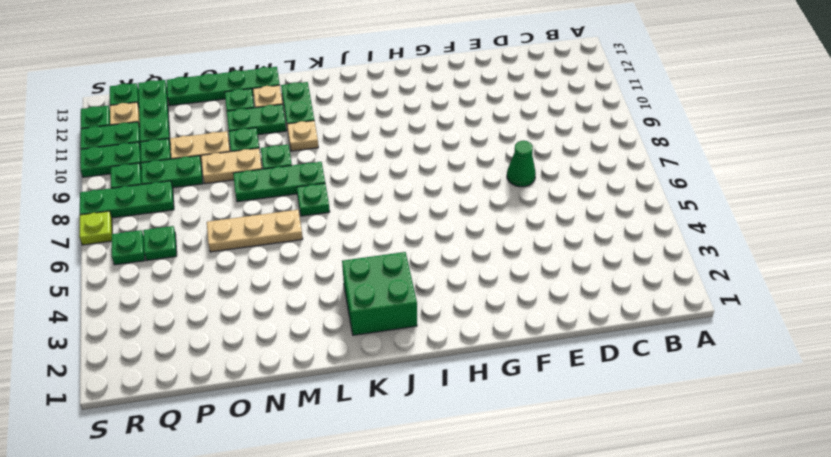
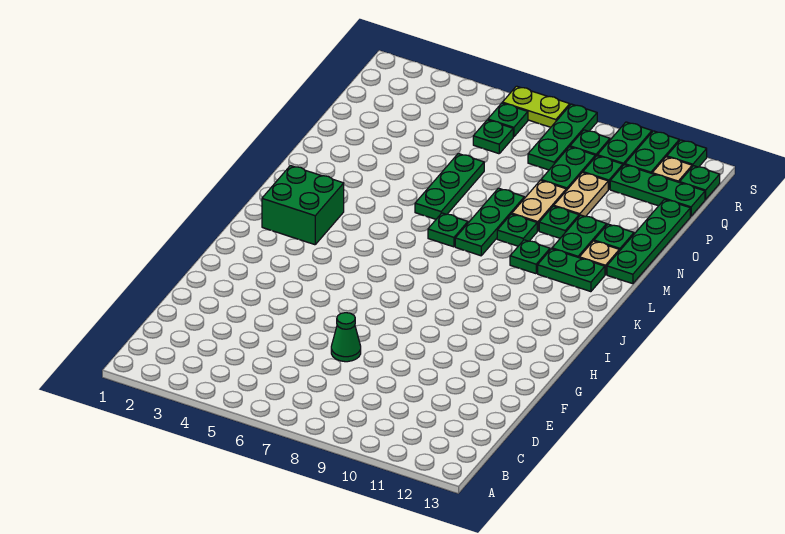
tan plate L10 level 1 -> green plate L10 level 1
tan plate M6:O6 level 1 -> green plate M6:O6 level 1
lime plate S7 level 1 -> lime plate S6:S7 level 1

